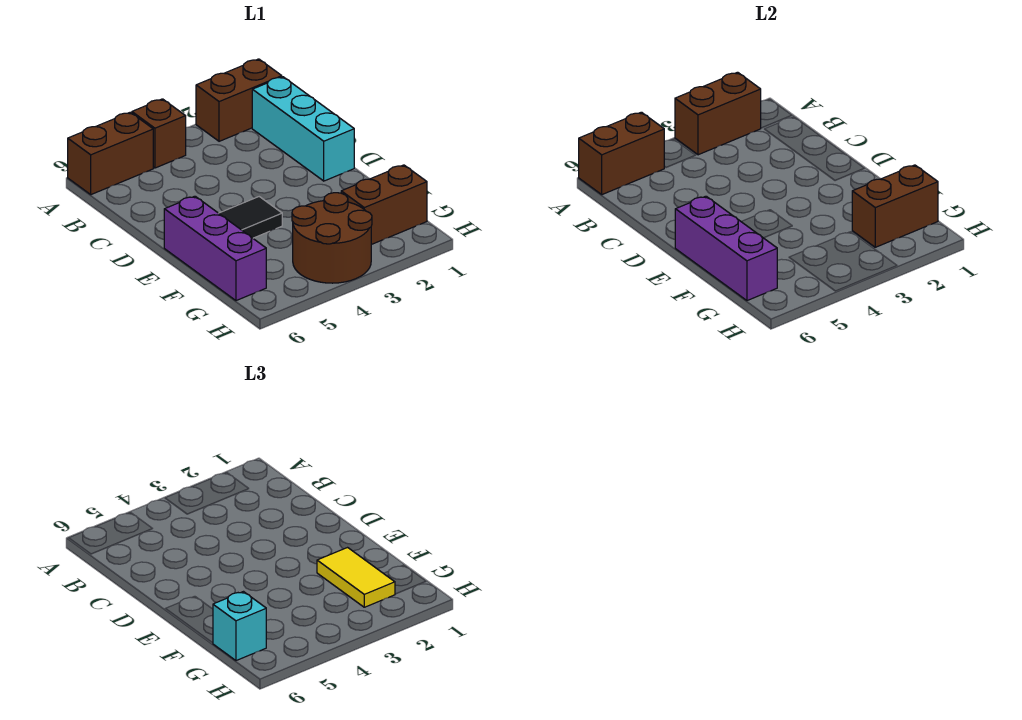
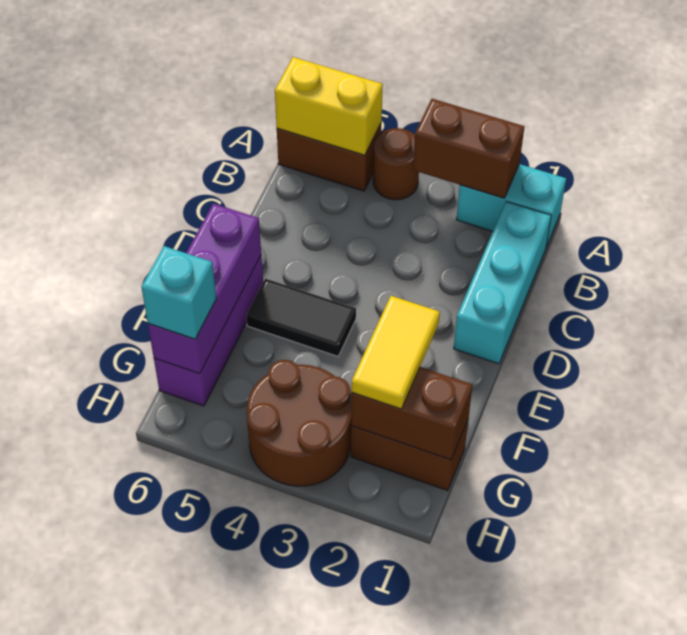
brown brick A1:A2 level 1 -> cyan brick A1:A2 level 1
brown brick A4 level 1 -> brown round brick A4 level 1
brown brick A5:A6 level 2 -> yellow brick A5:A6 level 2

